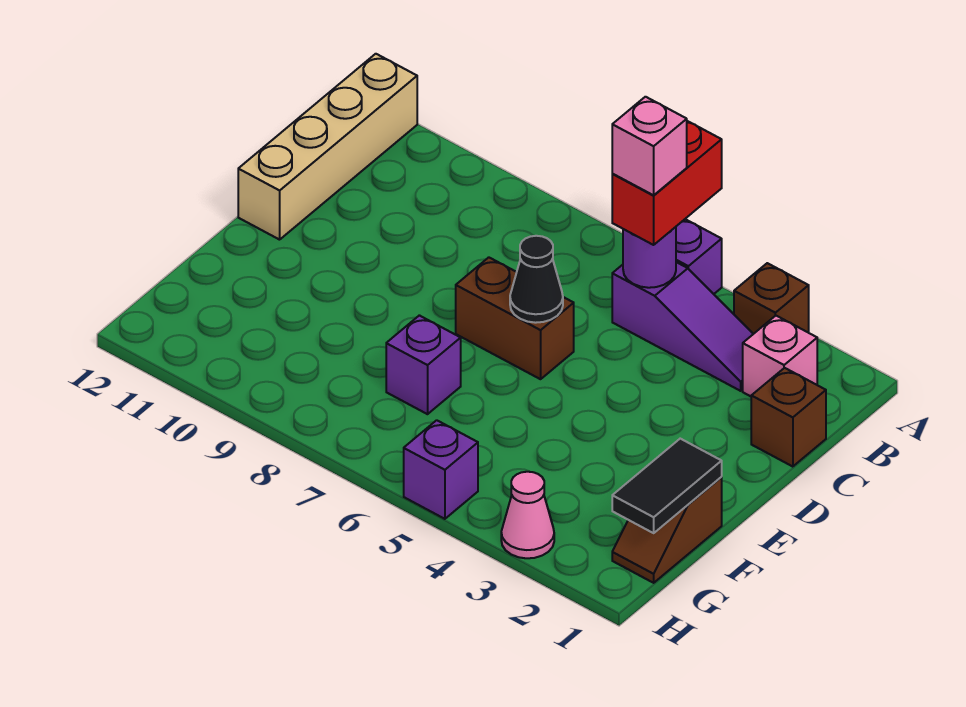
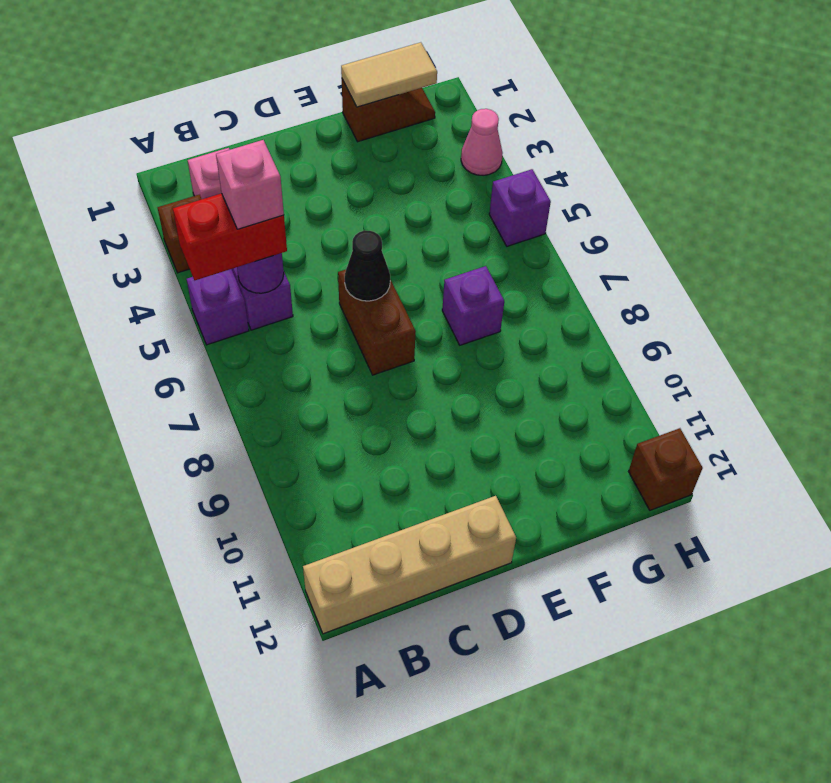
brown brick C1 level 1 -> brown brick H12 level 1
black tile F1:G1 level 2 -> tan tile F1:G1 level 2

